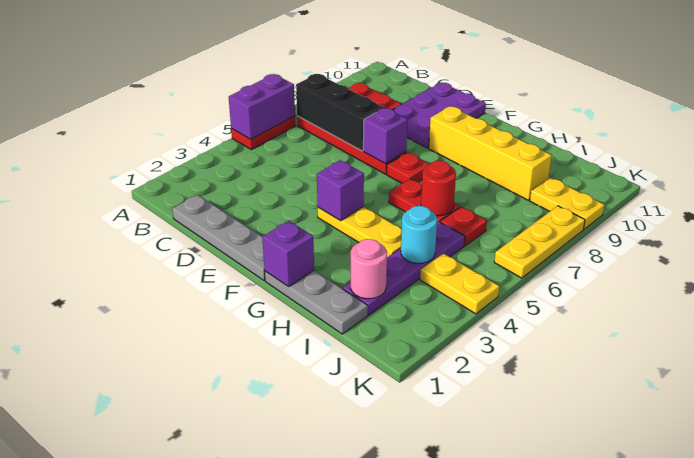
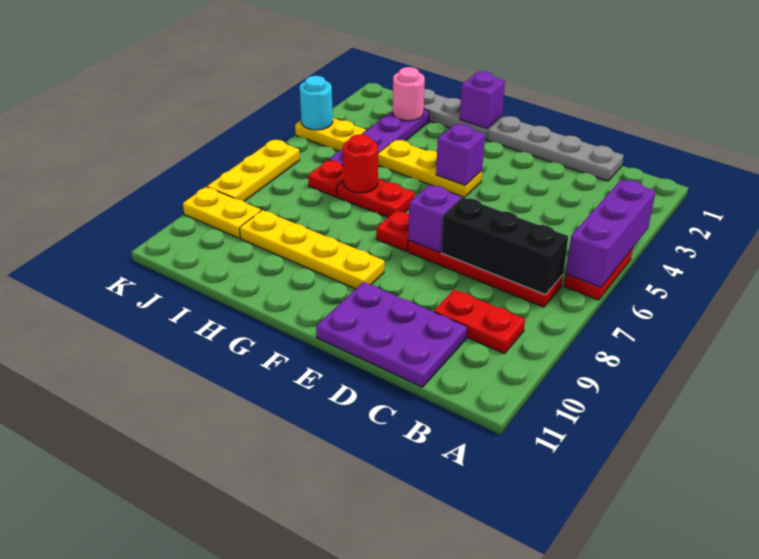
purple brick A5:A6 level 2 -> purple brick A4:A6 level 2
purple plate D9:E11 level 1 -> purple plate C10:E11 level 1
yellow brick F9:I9 level 1 -> yellow plate F9:I9 level 1
cyan round brick I4 level 2 -> cyan round brick K4 level 2

